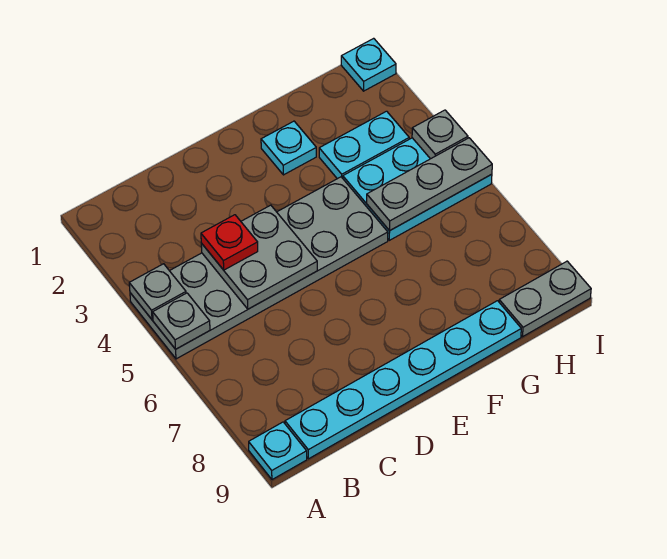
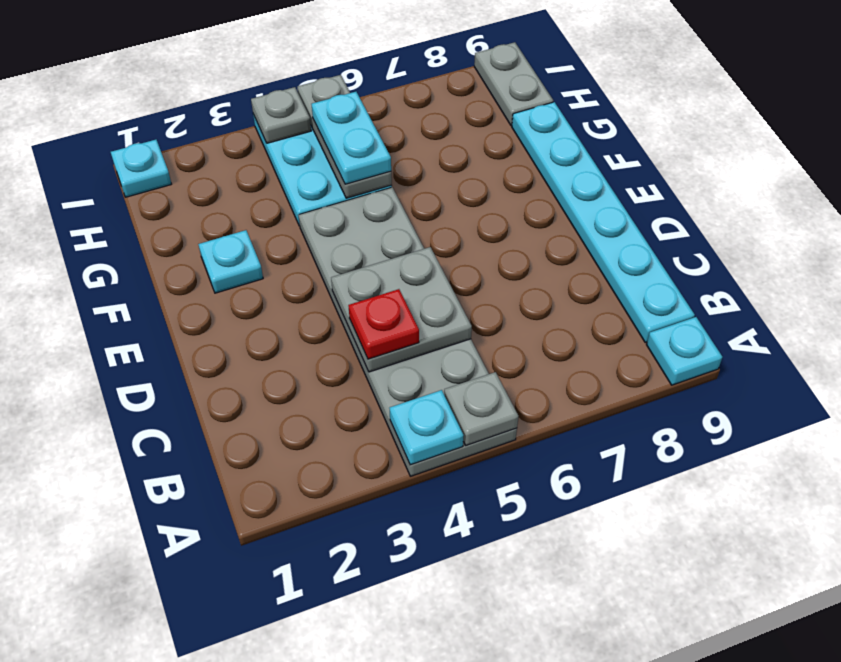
grey plate A4 level 2 -> cyan plate A4 level 2
cyan plate G3:H3 level 1 -> cyan plate G5:H5 level 3

